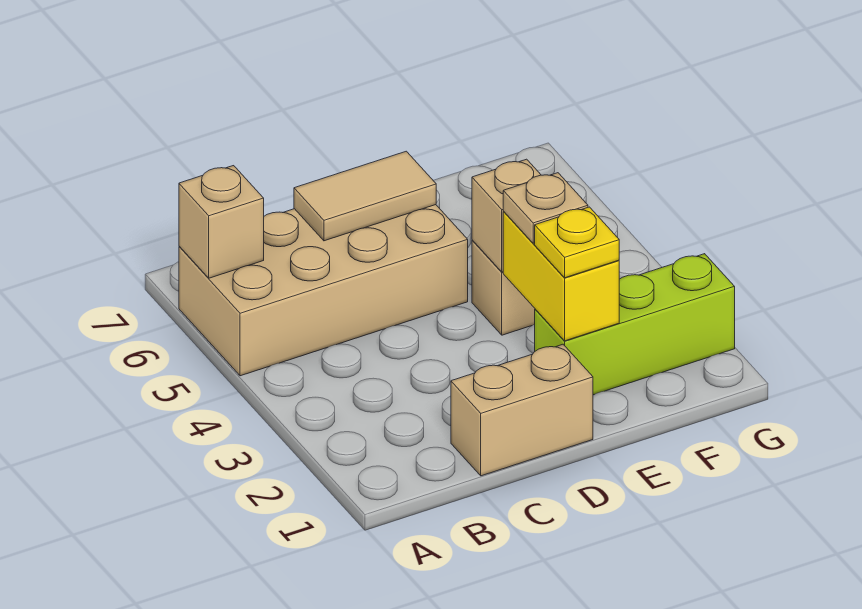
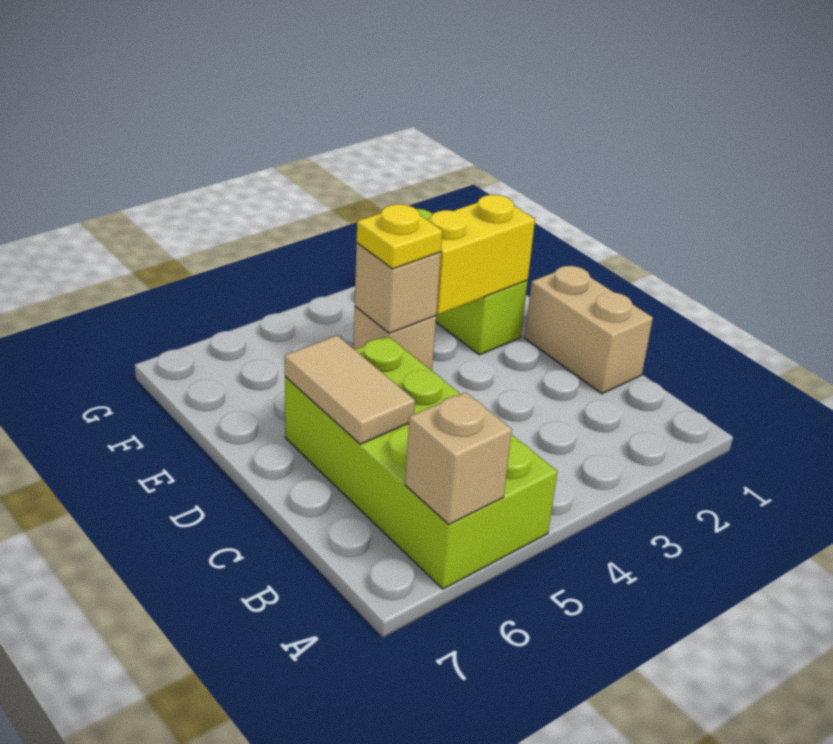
tan brick A5:D6 level 1 -> lime brick A5:D6 level 1
yellow plate E2 level 3 -> yellow plate E4 level 3
tan plate E3 level 3 -> none

